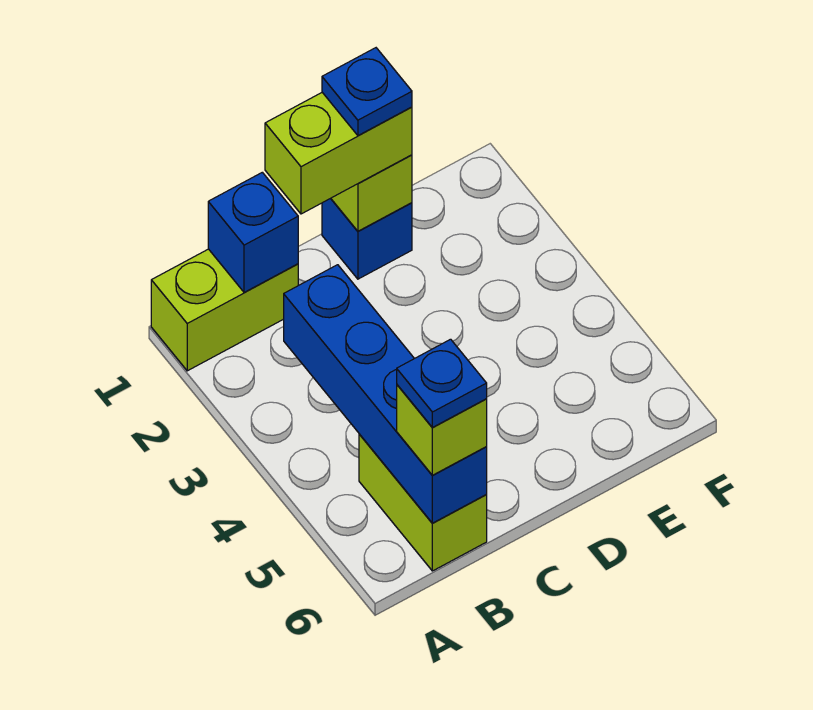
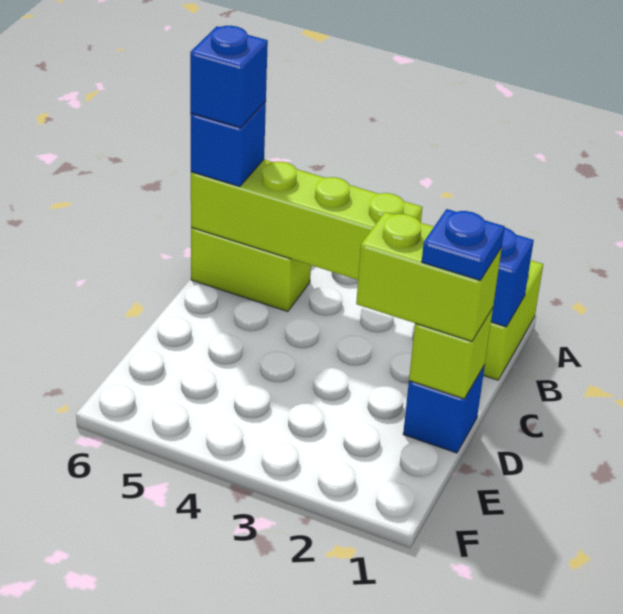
blue brick B3:B6 level 2 -> lime brick B3:B6 level 2
lime brick B6 level 3 -> blue brick B6 level 3
blue plate B6 level 4 -> blue brick B6 level 4
lime brick C1:D1 level 3 -> lime brick D1:D2 level 3

